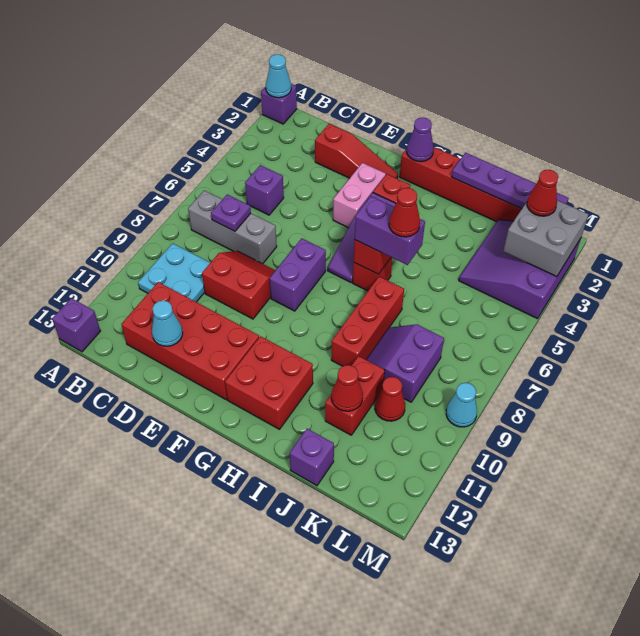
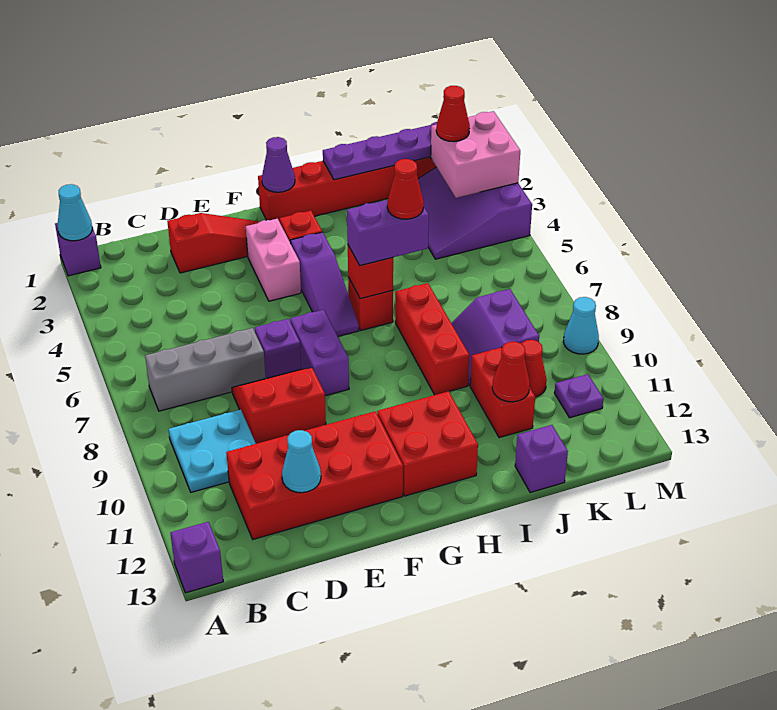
purple brick C5 level 1 -> purple brick E7 level 1
purple plate C7 level 2 -> purple plate L11 level 1
grey brick L2:M3 level 2 -> pink brick L2:M3 level 2

